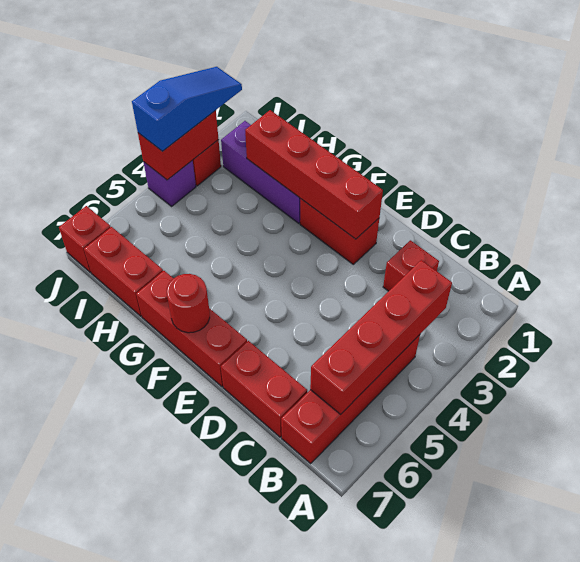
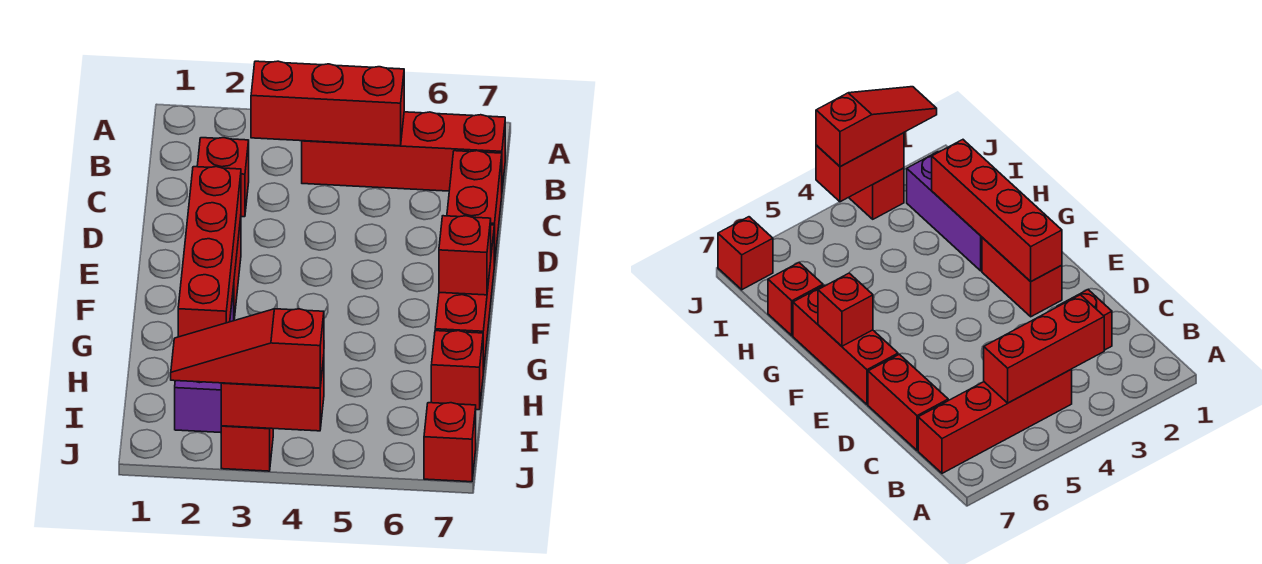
red brick B3:B6 level 2 -> red brick B3:B5 level 2
red round brick F7 level 2 -> red brick F7 level 2
red brick H7:I7 level 1 -> red brick H7 level 1
blue slope J2:J4 level 3 top 4 -> red slope J2:J4 level 3 top 4
purple brick J4 level 1 -> none

